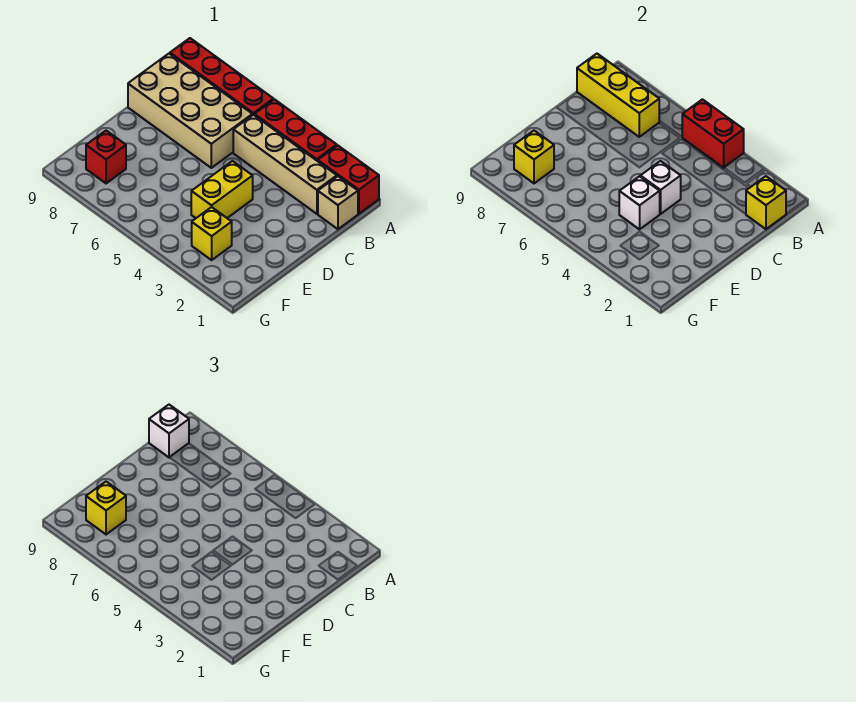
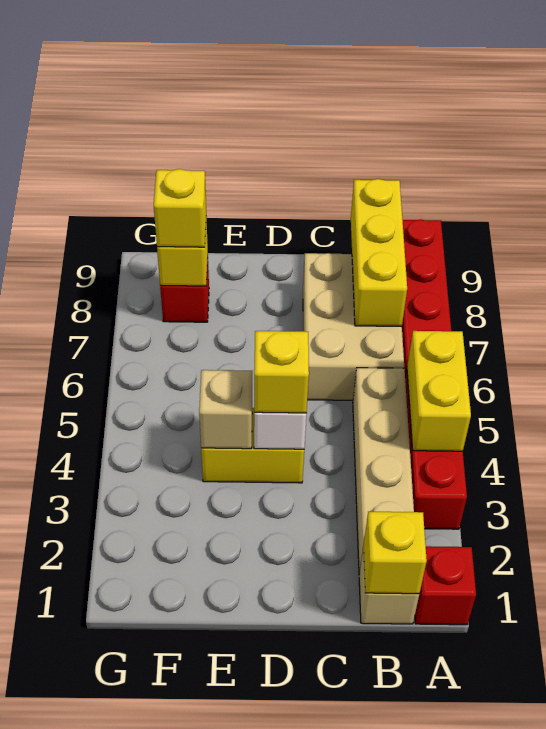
red brick A1:A2 level 1 -> red brick A1 level 1
red brick A4:A5 level 2 -> yellow brick A4:A5 level 2
tan brick B6:C9 level 1 -> tan brick B6:C8 level 1
white brick B9 level 3 -> none
white brick E4 level 2 -> tan brick E4 level 2
yellow brick F3 level 1 -> yellow brick D4 level 3

